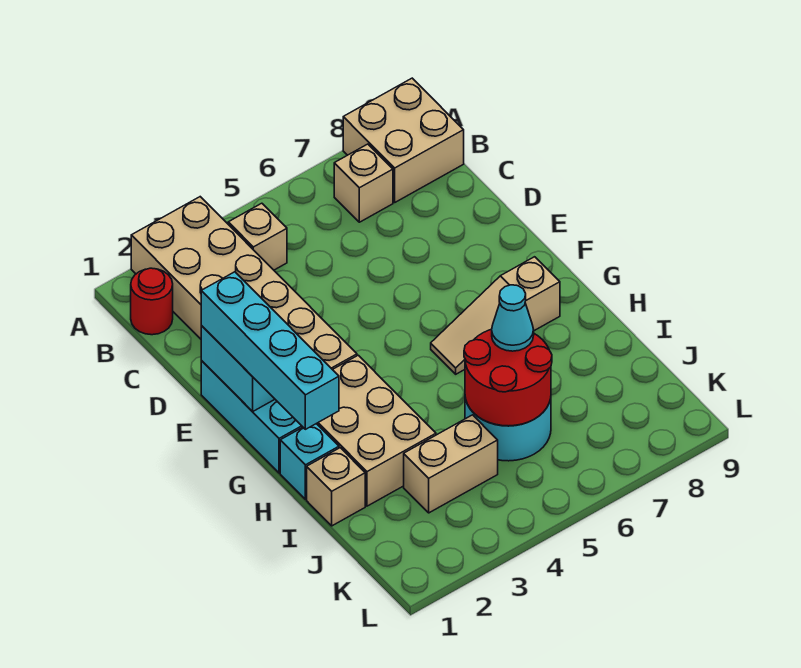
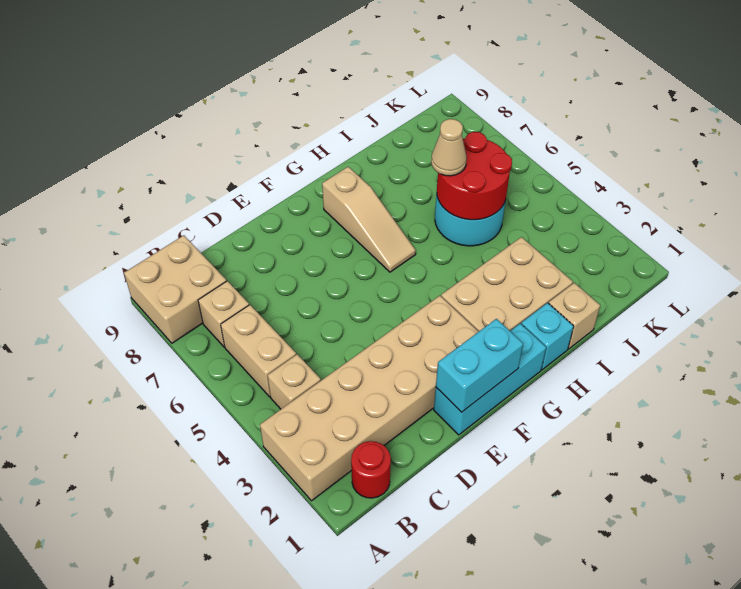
cyan brick E1:H1 level 3 -> none
cyan cone I6 level 3 -> tan cone I6 level 3
tan brick J3:J4 level 1 -> tan brick B5:B6 level 1

